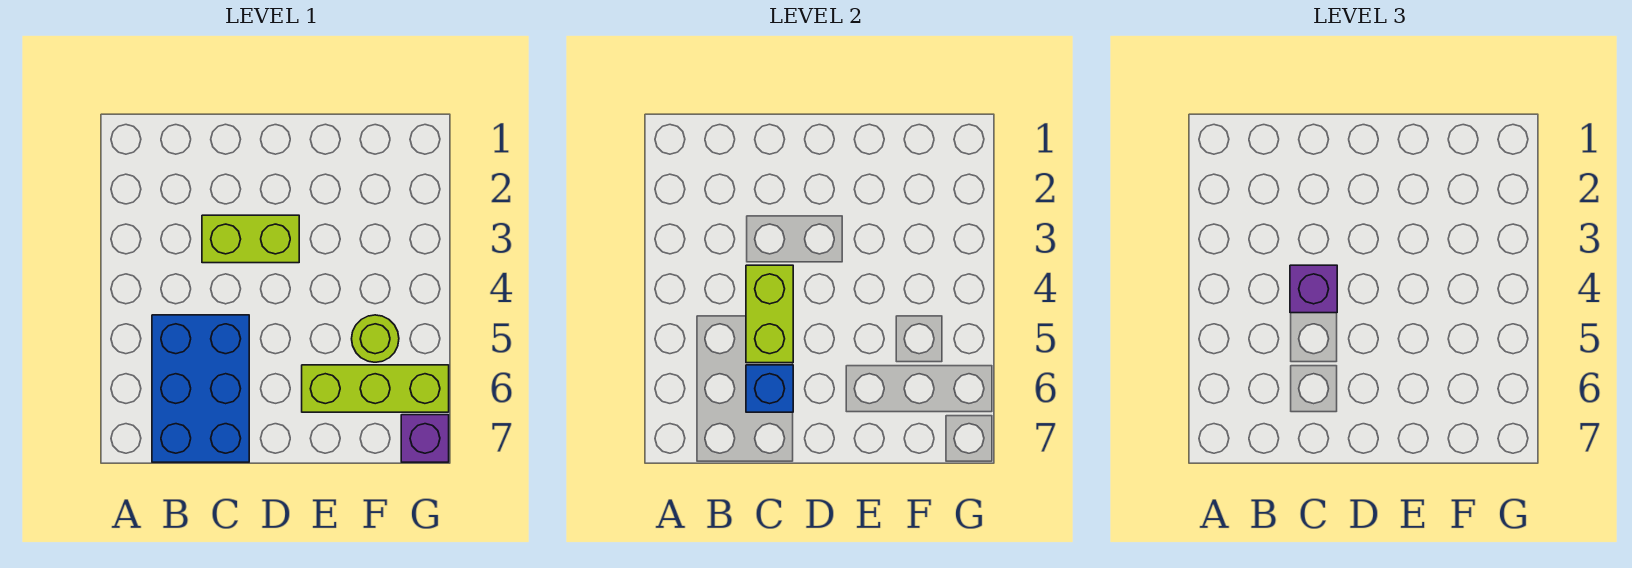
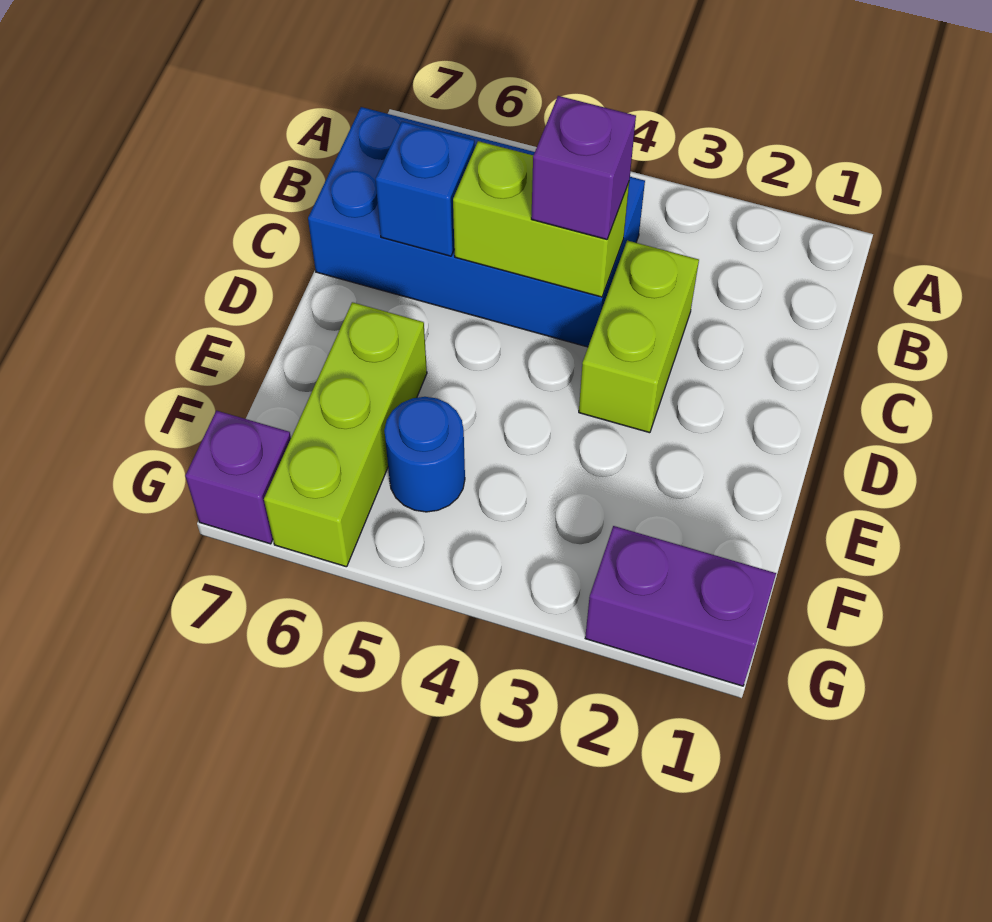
blue brick B5:C7 level 1 -> blue brick B4:C7 level 1
lime round brick F5 level 1 -> blue round brick F5 level 1
none -> purple brick G1:G2 level 1

